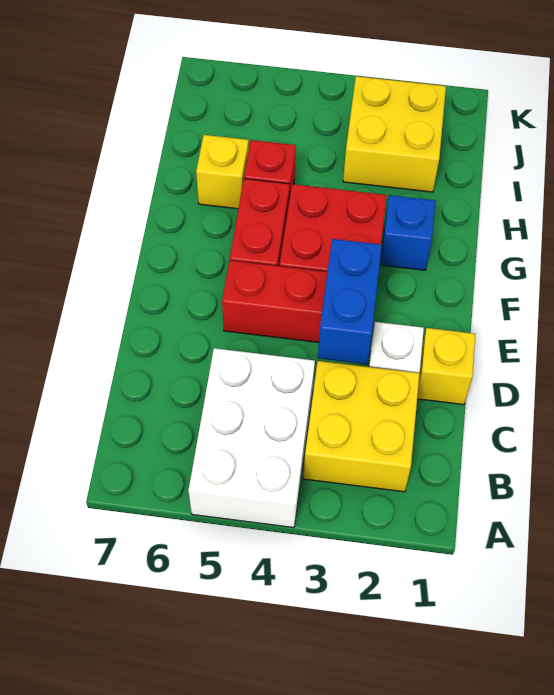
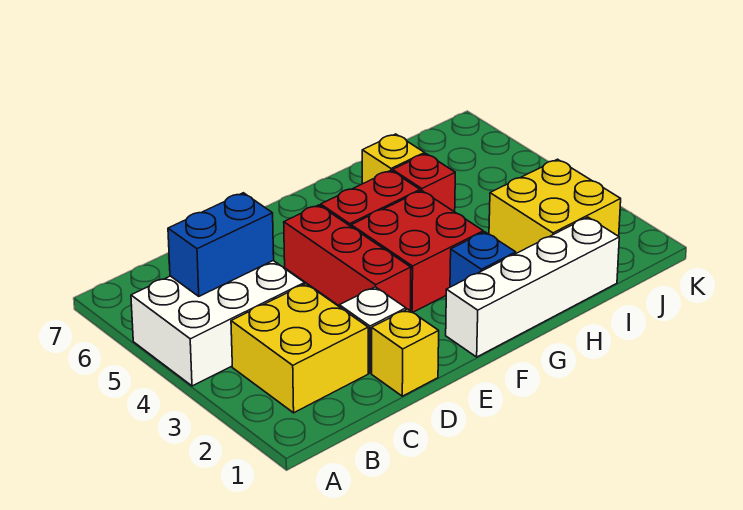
blue brick D3:E3 level 2 -> blue brick B5:C5 level 2
none -> white brick F1:I1 level 1

